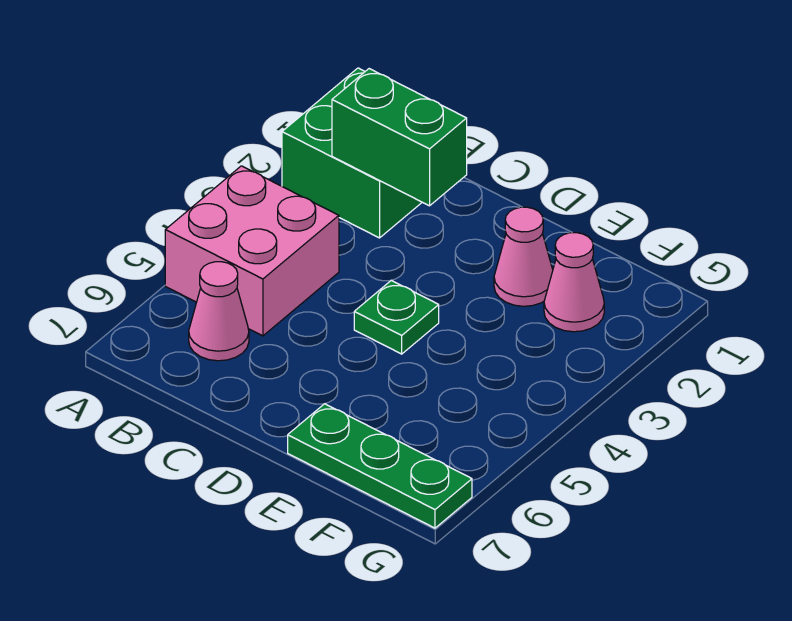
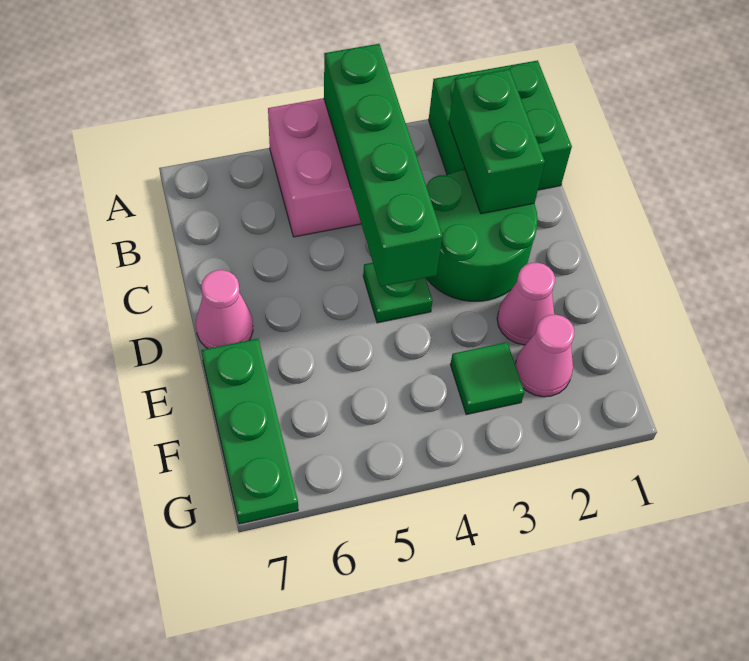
none -> green brick A4:D4 level 2
pink cone B6 level 1 -> pink cone D7 level 1
none -> green round brick C2:D3 level 1
none -> green tile F3 level 1

